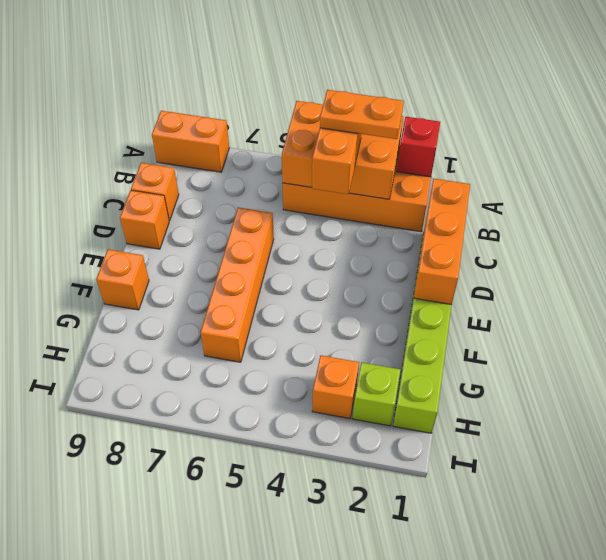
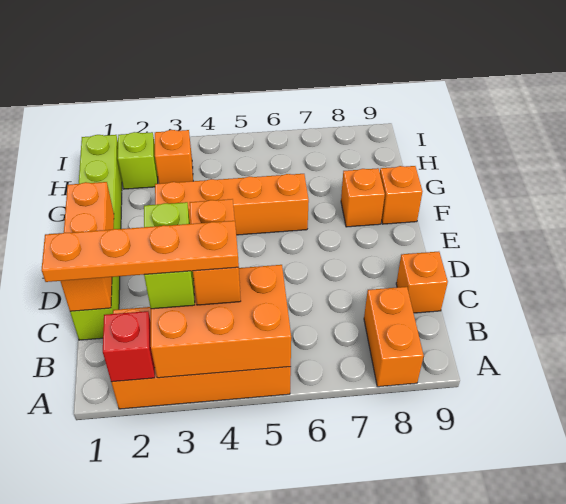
orange brick A8:A9 level 1 -> orange brick A8:B8 level 1
none -> lime brick B3:C3 level 3
orange plate B3:B4 level 4 -> orange plate B1:B4 level 4
orange brick D6:G6 level 1 -> orange brick F3:F6 level 1
orange brick D9 level 1 -> orange brick F8 level 1

